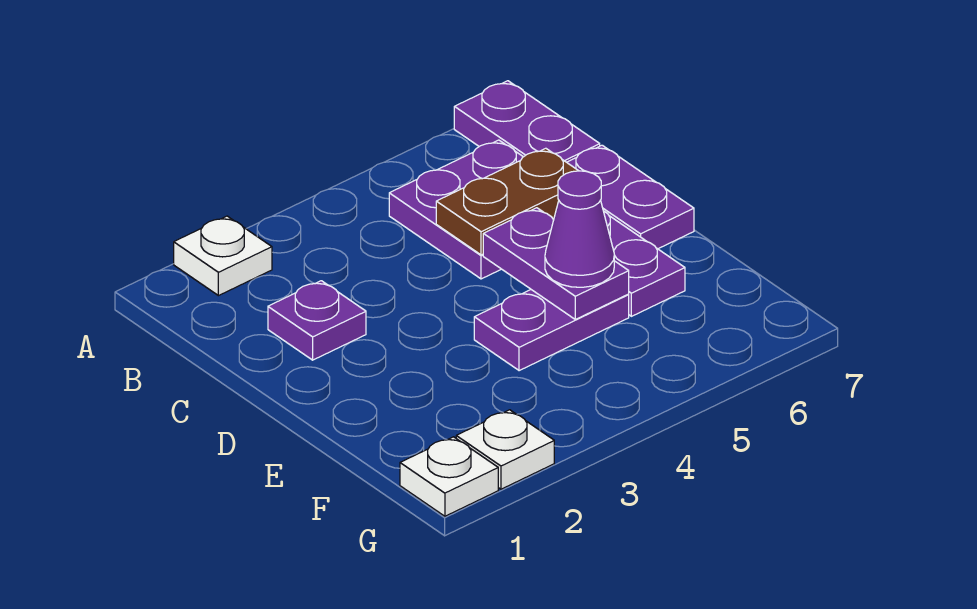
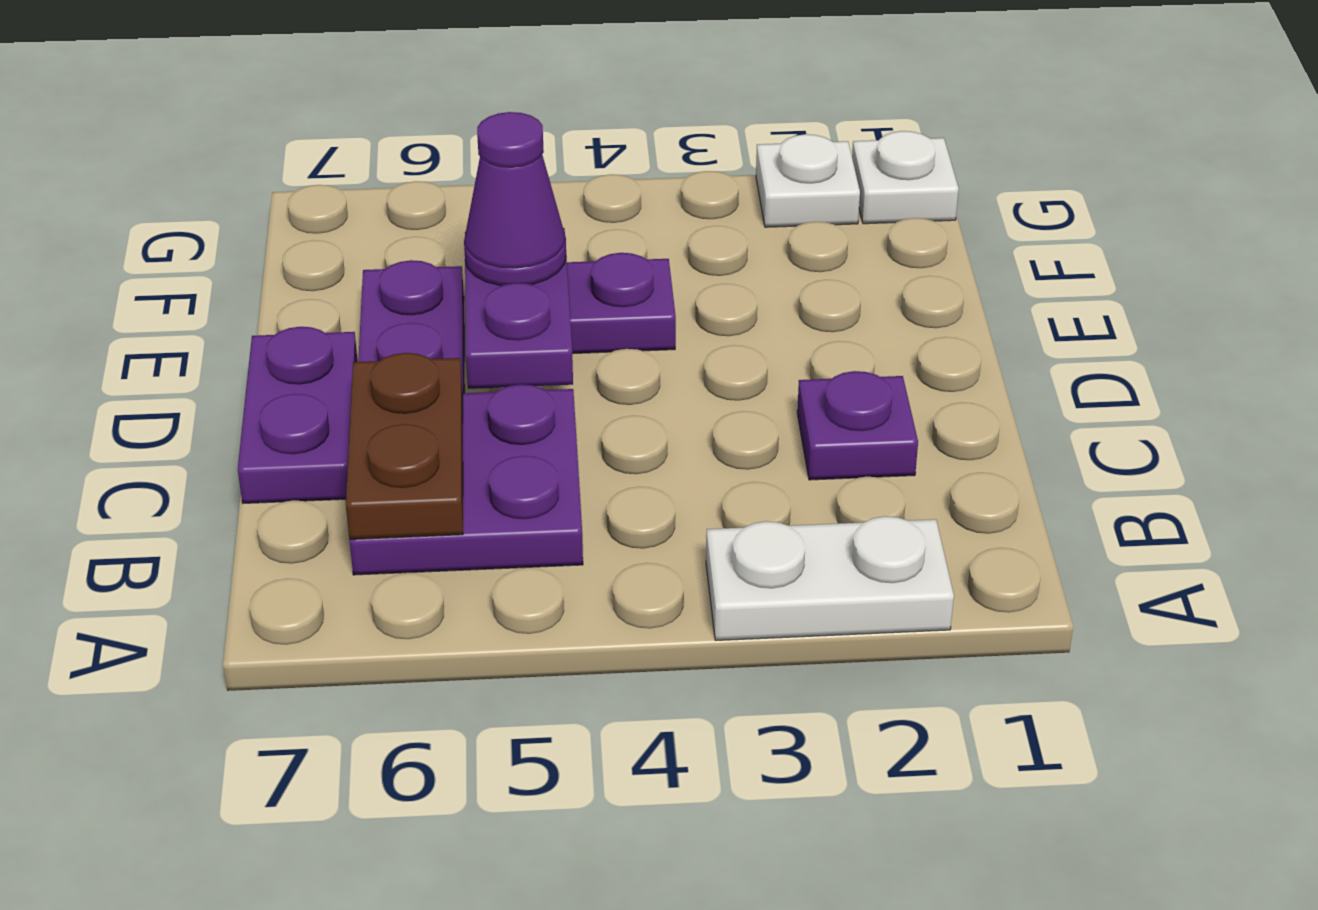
white plate A2 level 1 -> white plate A2:A3 level 1
purple plate A7:B7 level 1 -> none
brown plate C5:C6 level 2 -> brown plate B6:C6 level 2

